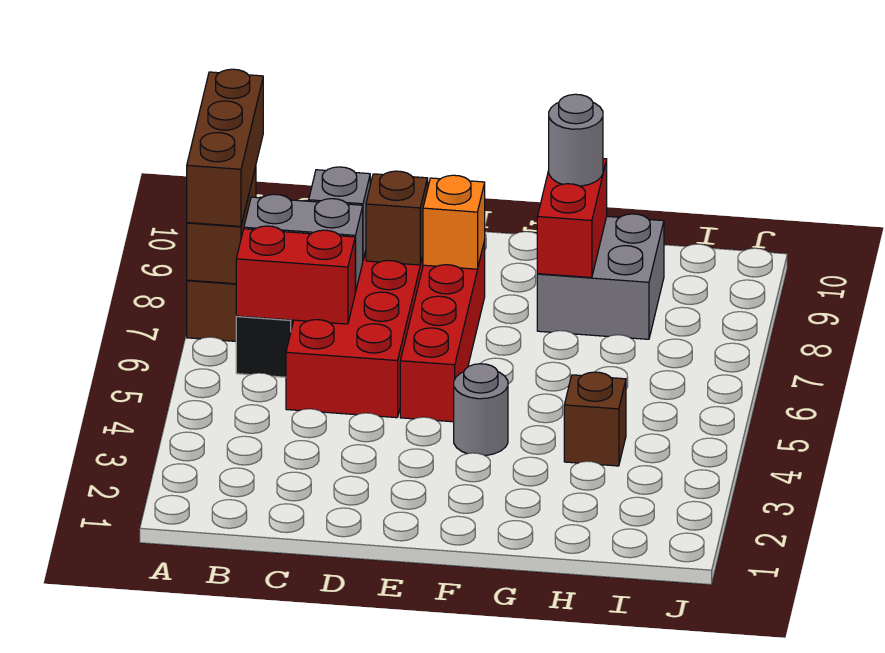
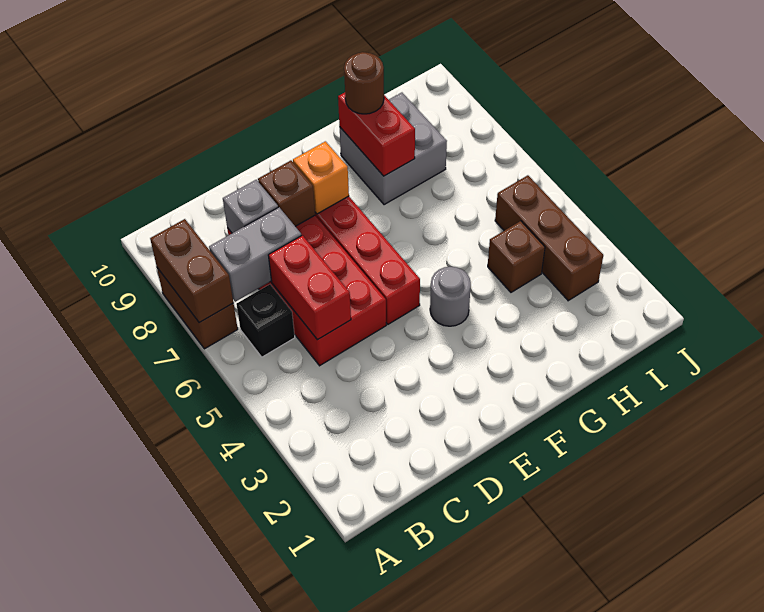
brown brick A7:A9 level 3 -> brown brick I3:I5 level 1
red brick B6:C6 level 2 -> red brick C5:C6 level 2
grey round brick G9 level 3 -> brown round brick G9 level 3

